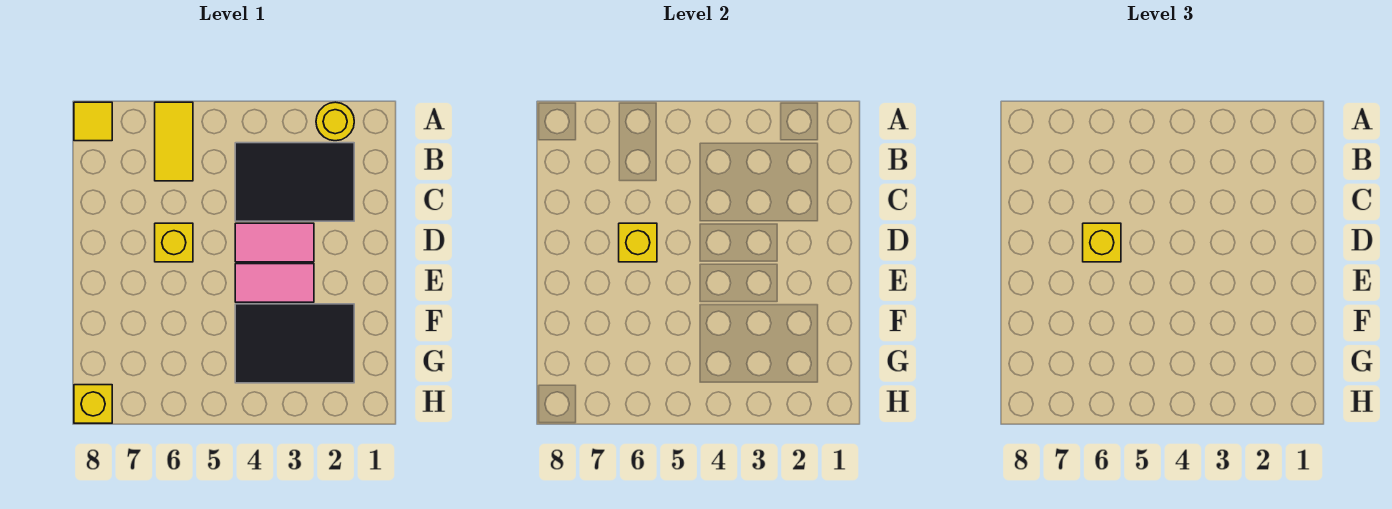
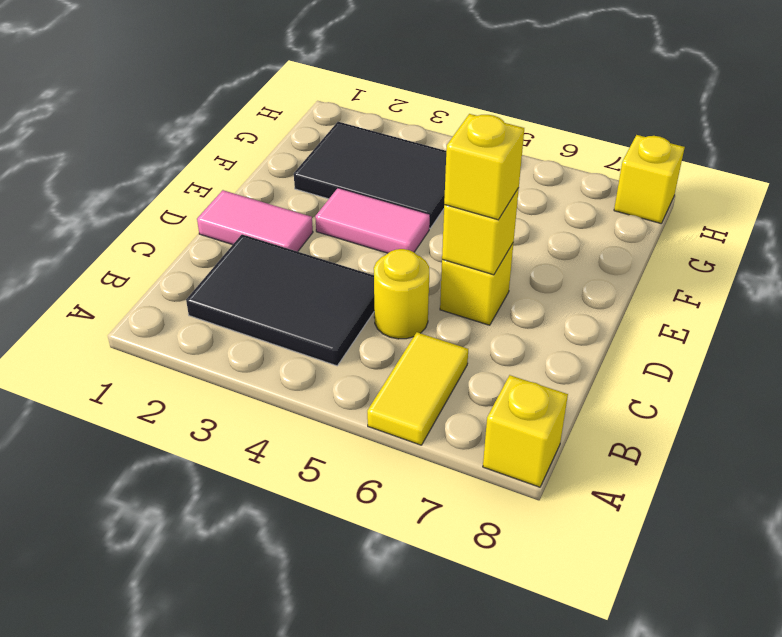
yellow round brick A2 level 1 -> yellow round brick C5 level 1
yellow tile A8 level 1 -> yellow brick A8 level 1
pink tile D3:D4 level 1 -> pink tile D1:D2 level 1

